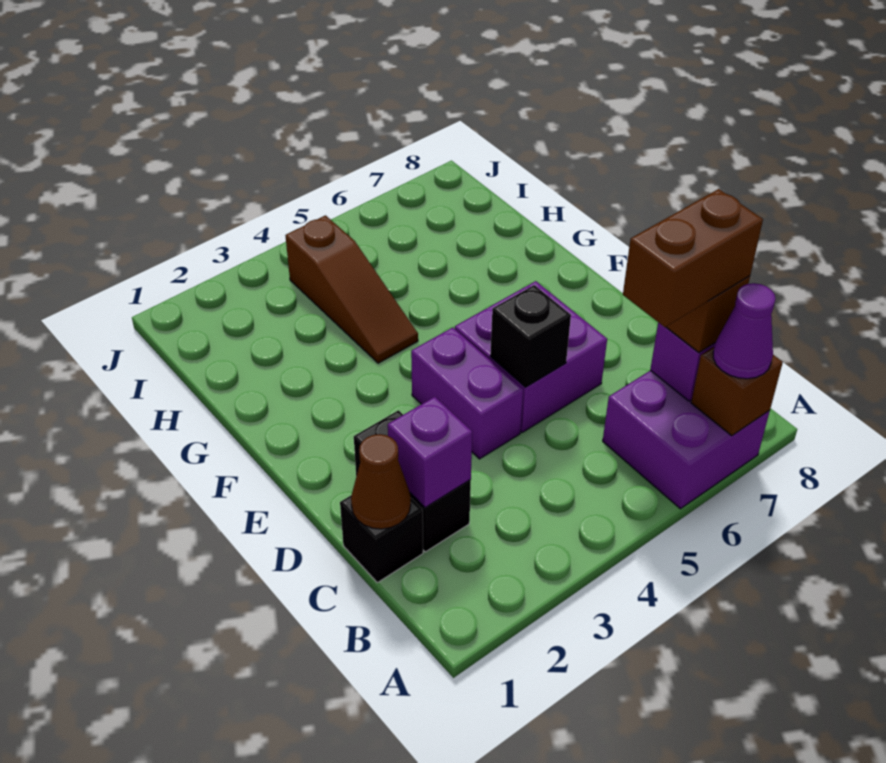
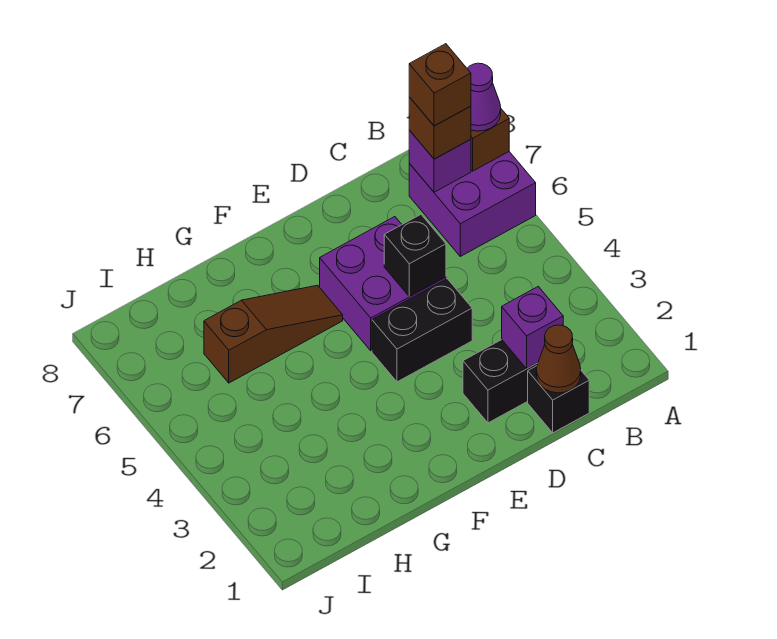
brown brick B6:B7 level 4 -> brown brick B7 level 4
purple brick D4:E4 level 1 -> black brick D4:E4 level 1
brown slope G4:I4 level 1 top I -> brown slope F6:H6 level 1 top H

